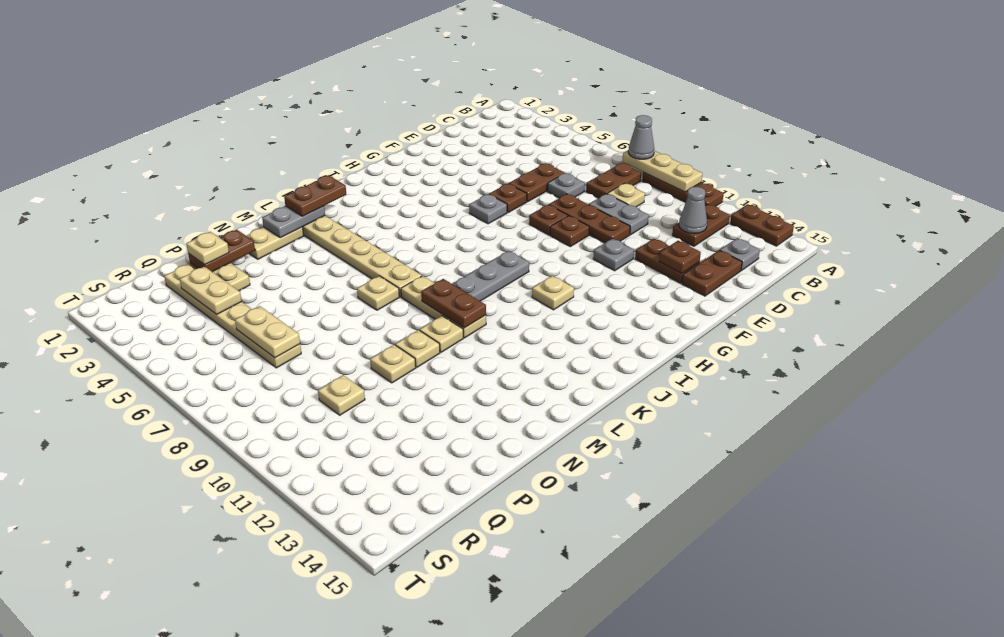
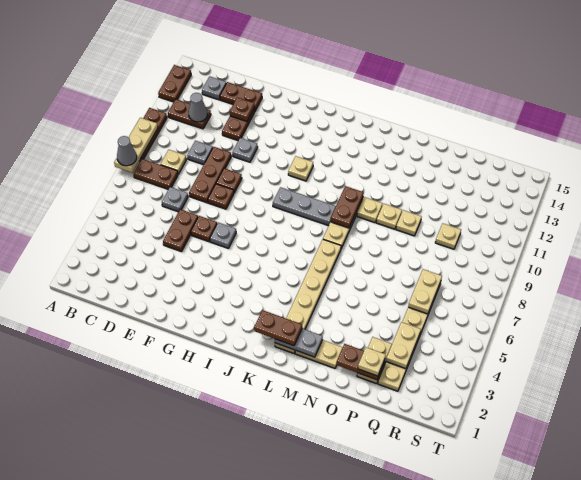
brown plate D6:E6 level 1 -> brown plate E5:E6 level 1
grey plate D9:D10 level 1 -> grey plate D10 level 1
tan plate M7 level 1 -> none

